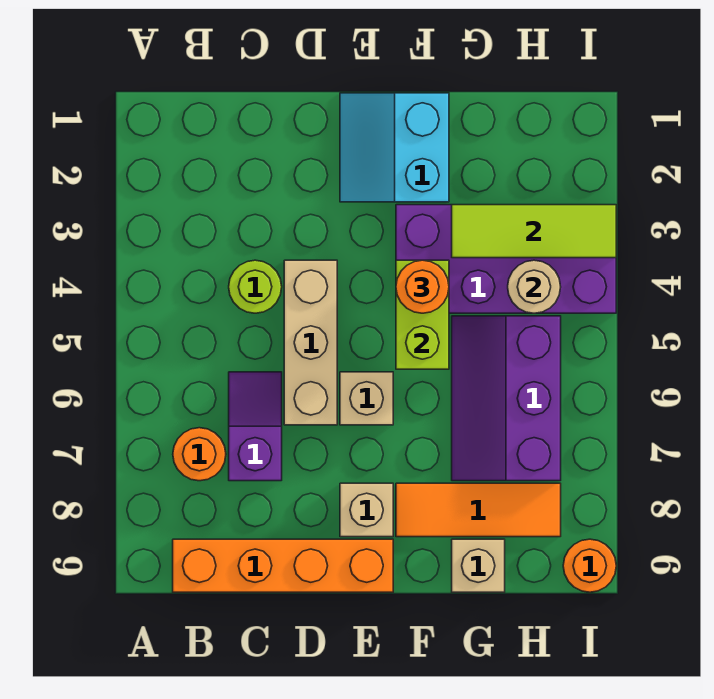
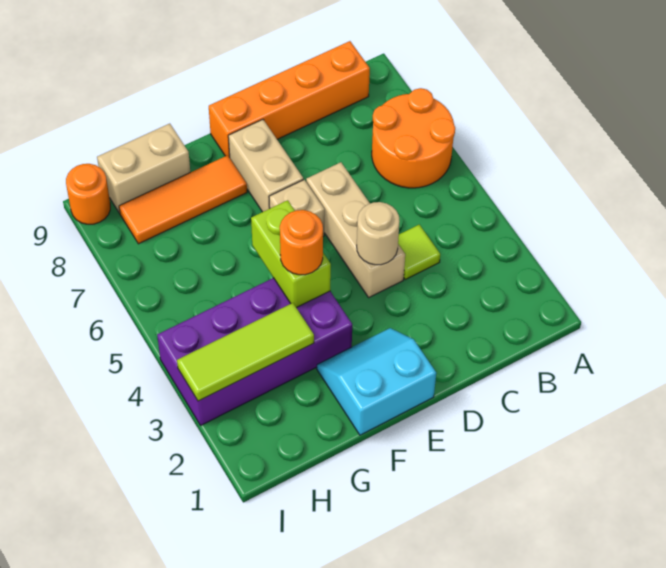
orange round brick B7 level 1 -> orange round brick A6:B7 level 1
lime round brick C4 level 1 -> lime tile C4 level 1
purple slope C6:C7 level 1 top 7 -> none
cyan slope E1:F2 level 1 top F -> cyan slope E1:F2 level 1 top 1
tan brick E8 level 1 -> tan brick E7:E8 level 1
purple slope G5:H7 level 1 top H -> none
tan brick G9 level 1 -> tan brick G9:H9 level 1
tan round brick H4 level 2 -> tan round brick D4 level 2

